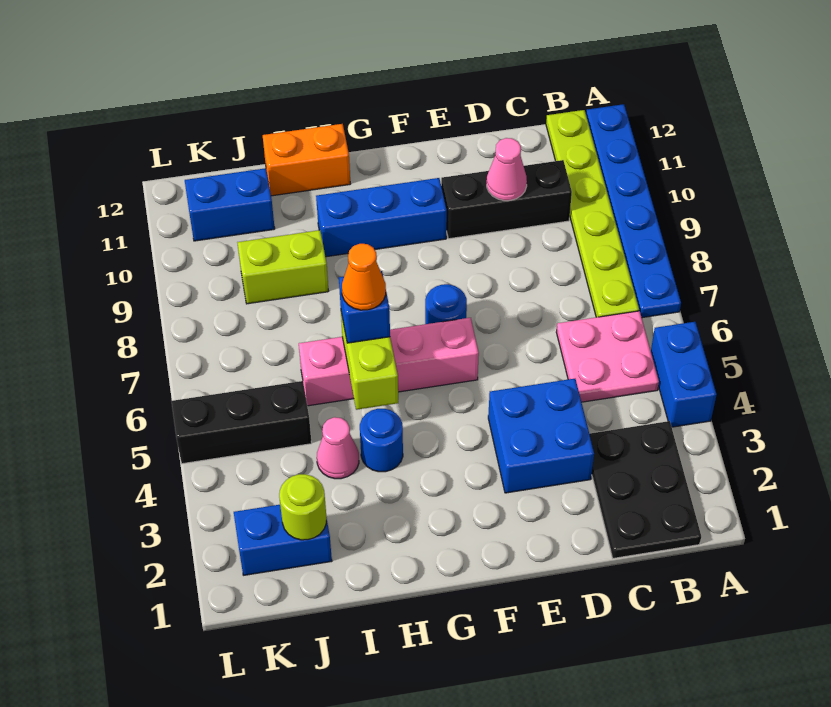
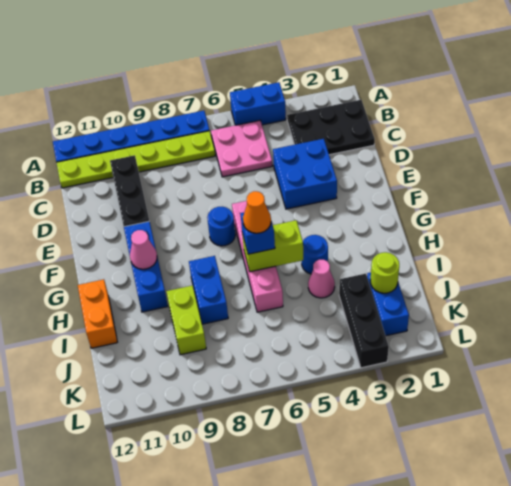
pink cone D10 level 2 -> pink cone G10 level 2
black brick J5:L5 level 1 -> black brick J3:L3 level 1
blue brick J11:K11 level 1 -> blue brick H8:I8 level 1

